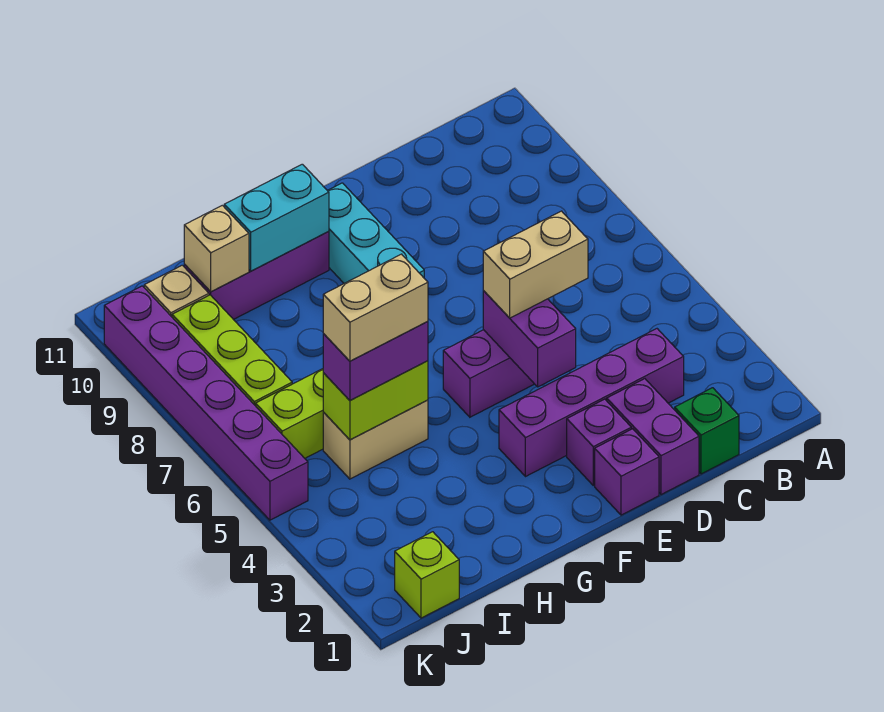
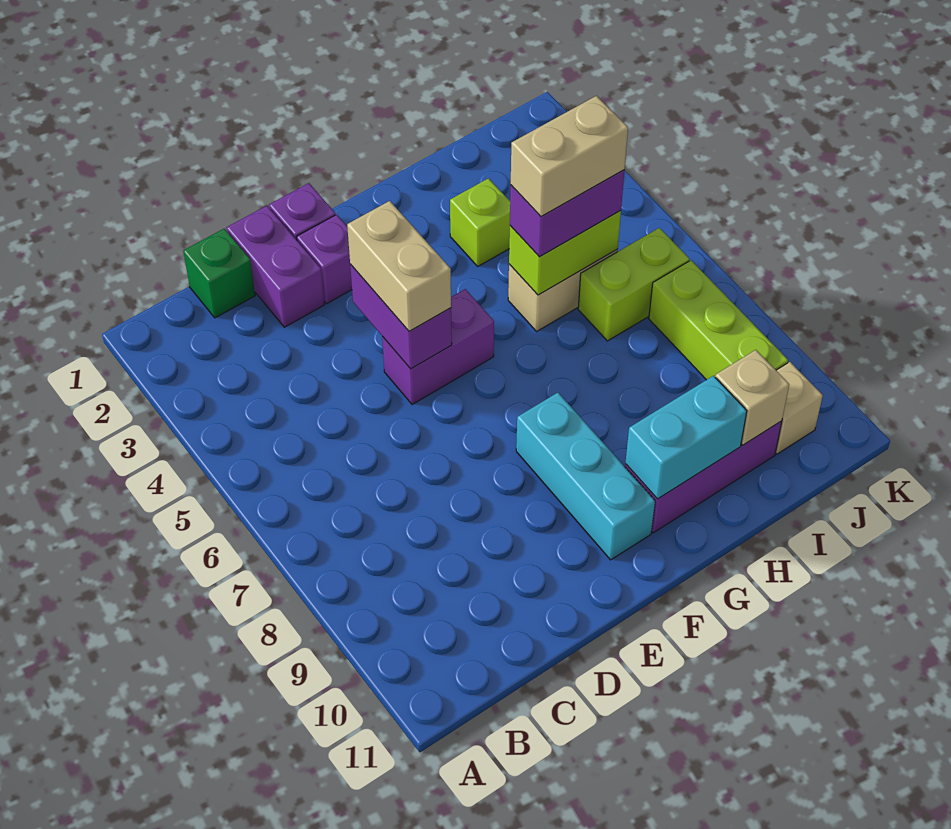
purple brick C3:F3 level 1 -> none
tan brick D5:E5 level 3 -> tan brick E4:E5 level 3
lime brick J1 level 1 -> lime brick H3 level 1
purple brick K5:K10 level 1 -> none

